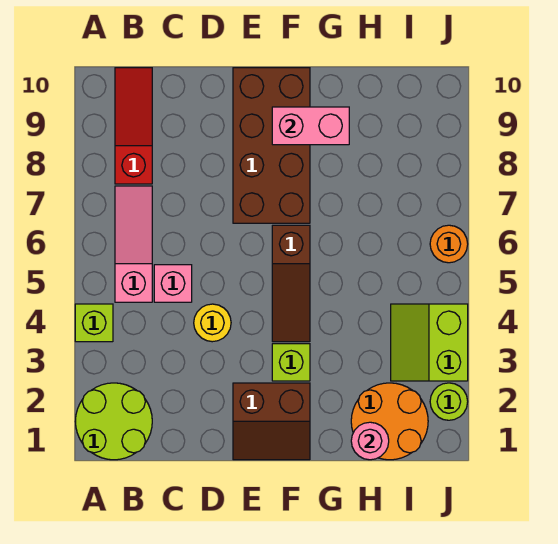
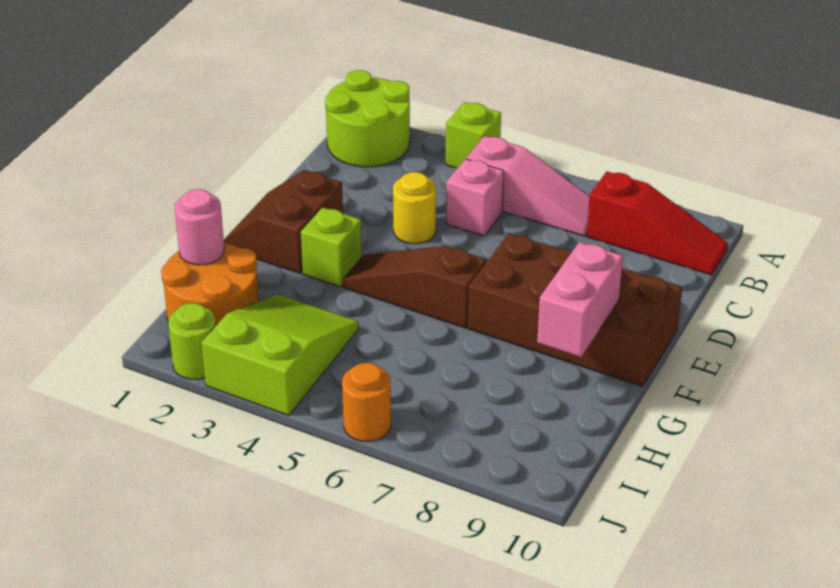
lime slope I3:J4 level 1 top J -> lime slope H3:J4 level 1 top J

